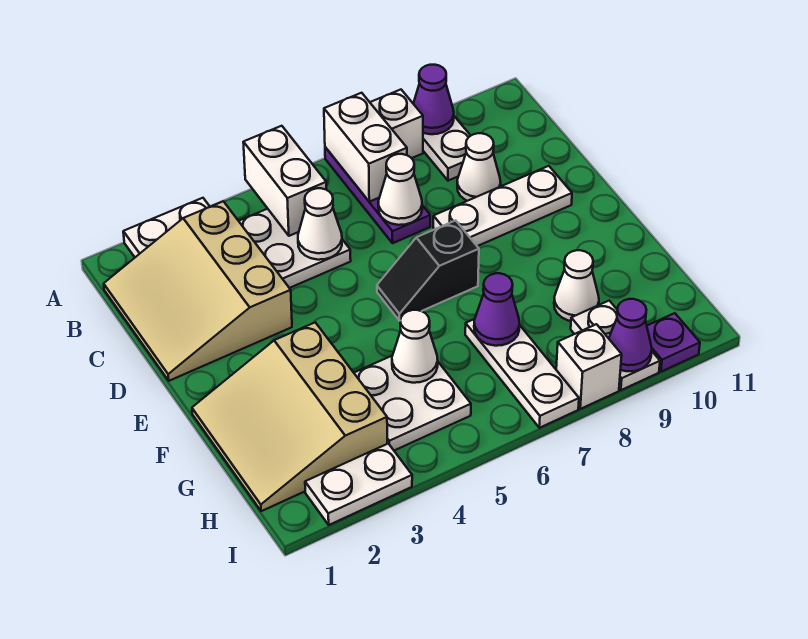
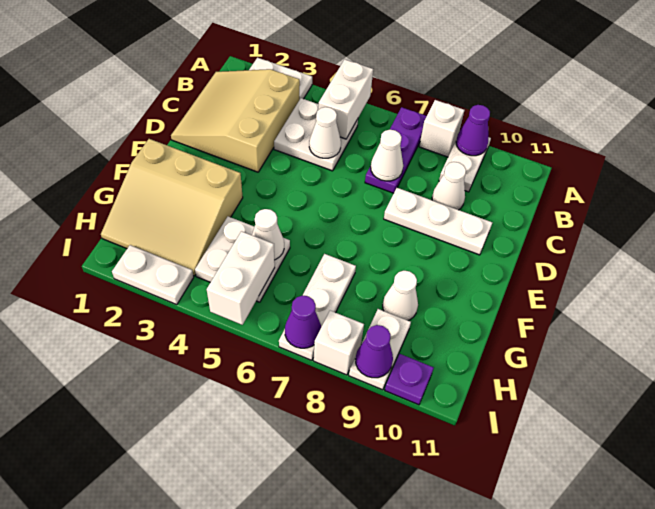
white brick A7:B7 level 2 -> white brick H5:I5 level 2
black slope E6:E7 level 1 top 7 -> none
tan slope F1:H3 level 1 top 3 -> tan slope F1:H3 level 1 top F
purple cone G7 level 2 -> purple cone I7 level 2

